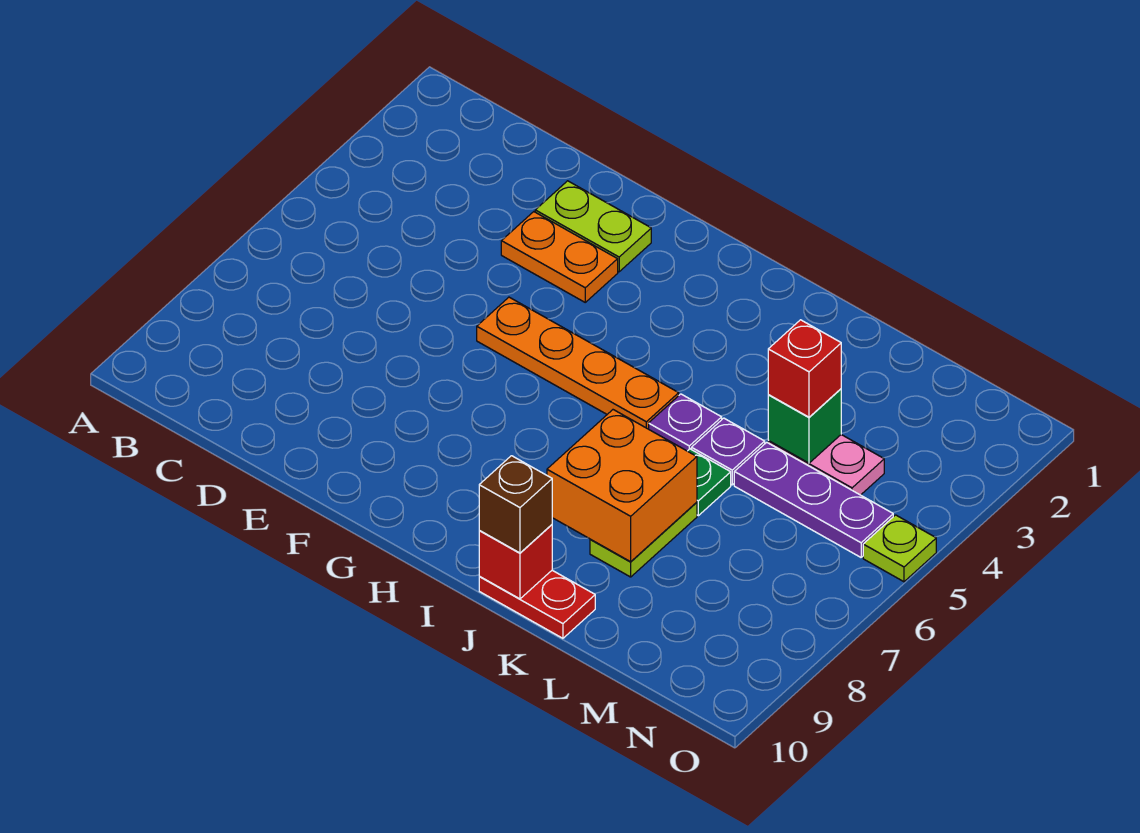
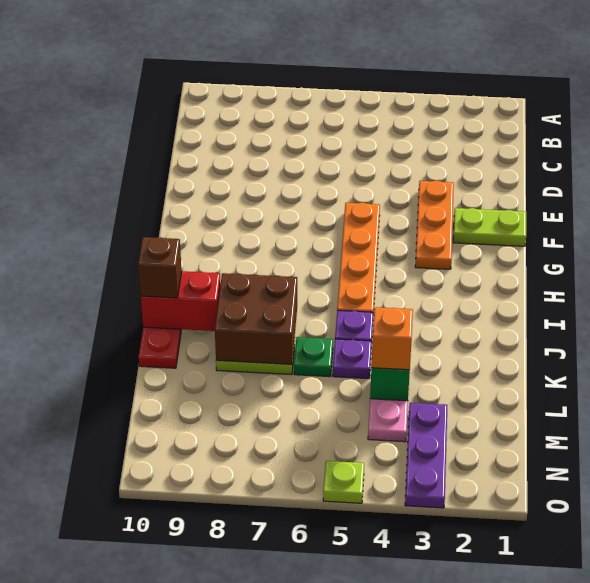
lime plate E2:F2 level 1 -> lime plate F1:F2 level 1
orange plate E3:F3 level 1 -> orange plate E3:G3 level 1
orange brick J7:K8 level 2 -> brown brick J7:K8 level 2
red brick J10 level 2 -> red brick J9:J10 level 2
red brick L4 level 3 -> orange brick L4 level 3
purple plate L5:N5 level 1 -> purple plate M3:O3 level 1

